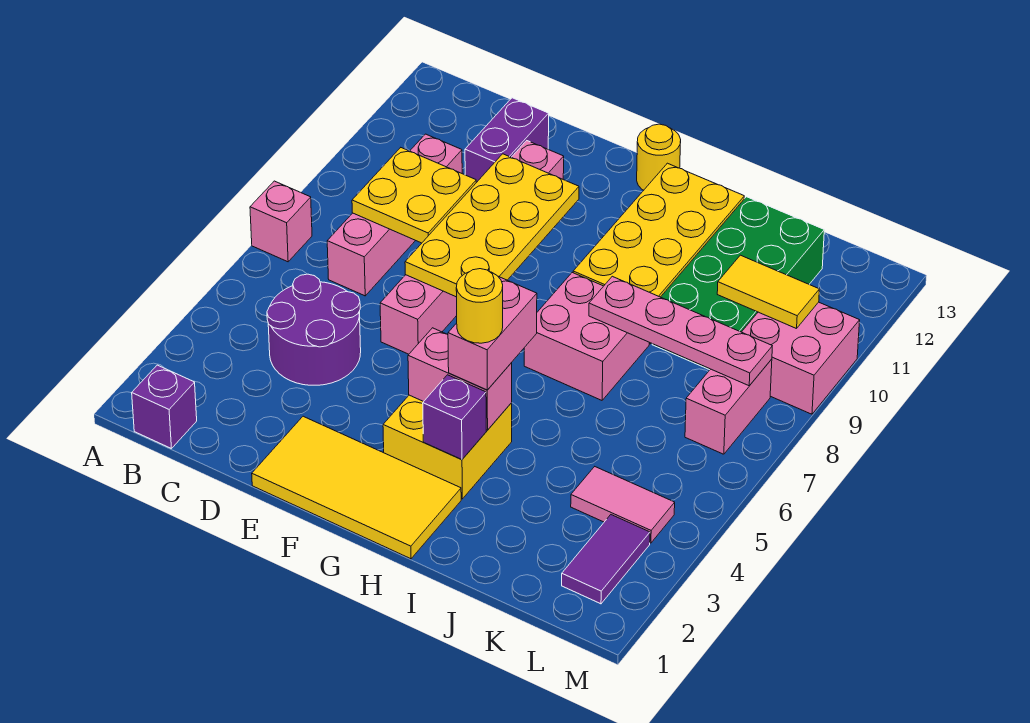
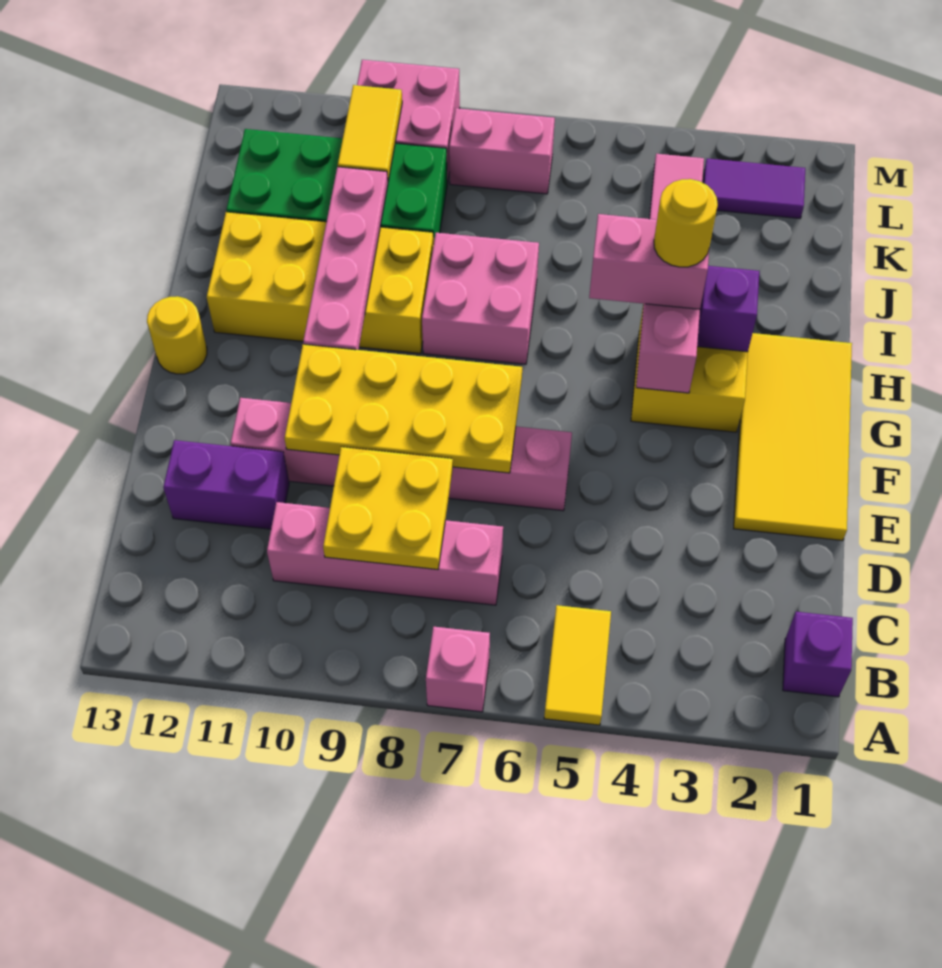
none -> yellow tile A5:B5 level 1
purple round brick C4:D5 level 1 -> none
pink plate I8:L8 level 2 -> pink plate G10:J10 level 2

